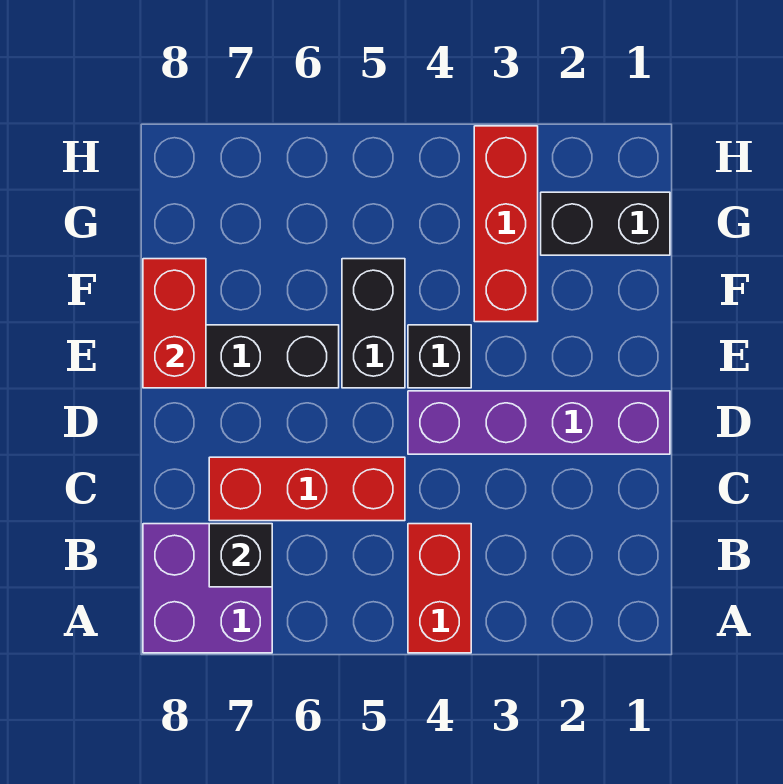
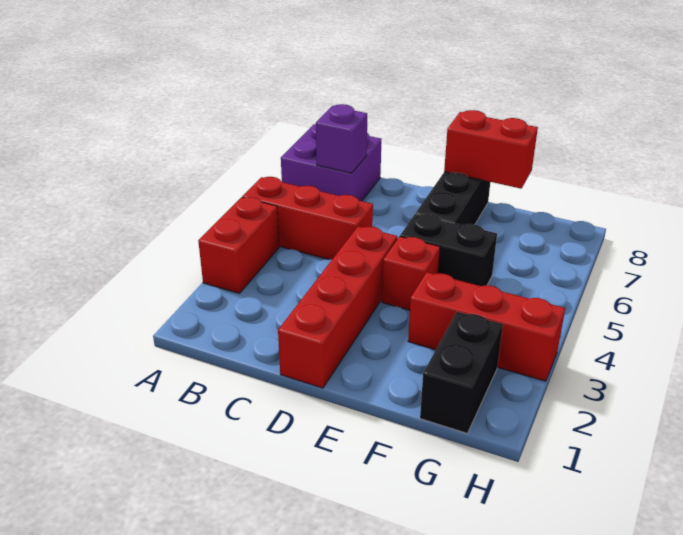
red brick A4:B4 level 1 -> red brick A3:A4 level 1
black brick B7 level 2 -> purple brick B7 level 2
red brick C5:C7 level 1 -> red brick A5:C5 level 1
purple brick D1:D4 level 1 -> red brick D1:D4 level 1
black brick E4 level 1 -> red brick E4 level 1

